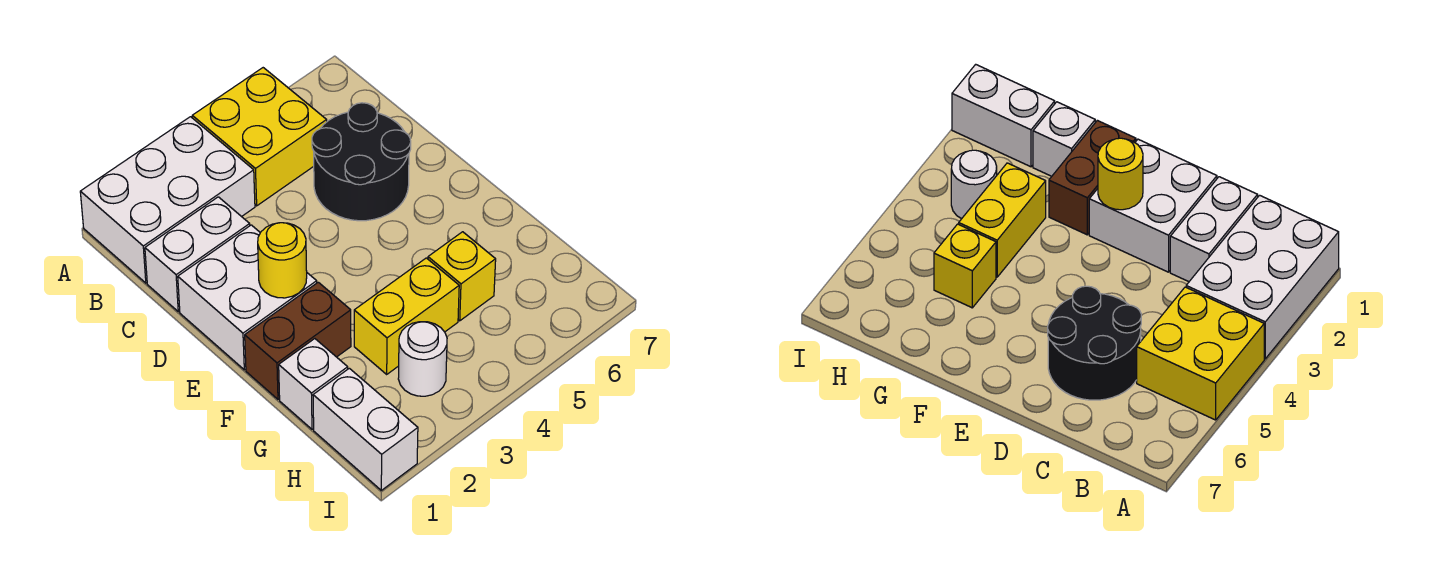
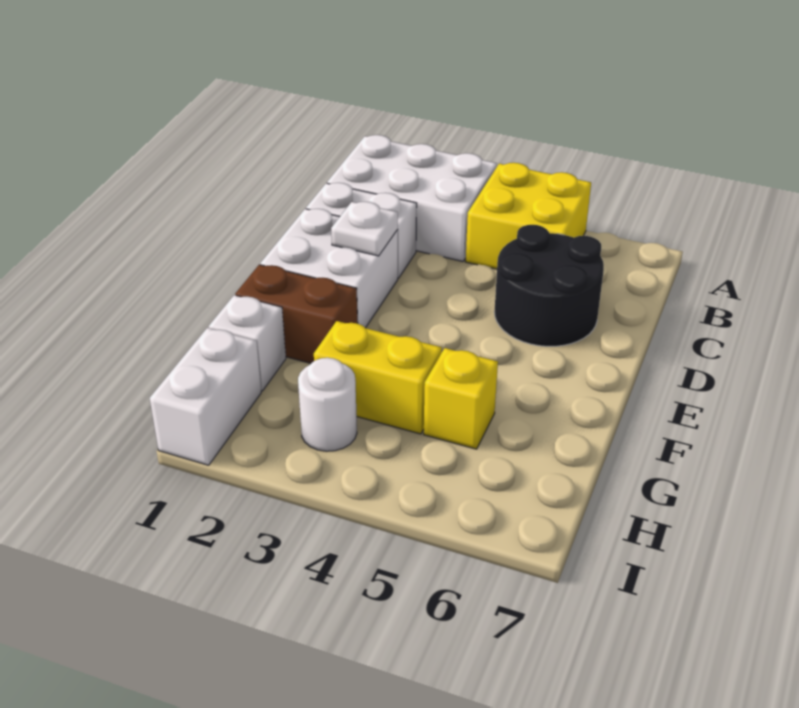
none -> white plate D2 level 2
yellow round brick E2 level 2 -> none

